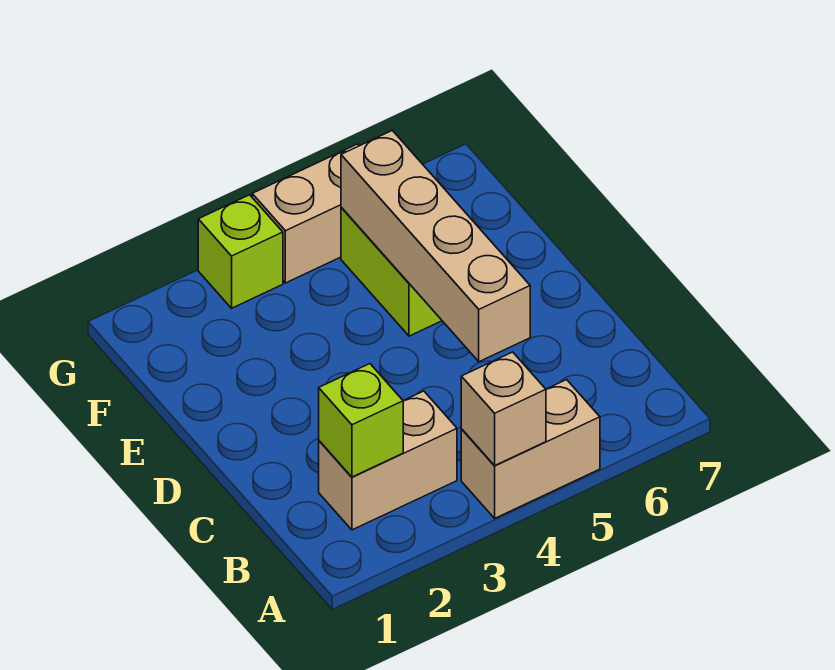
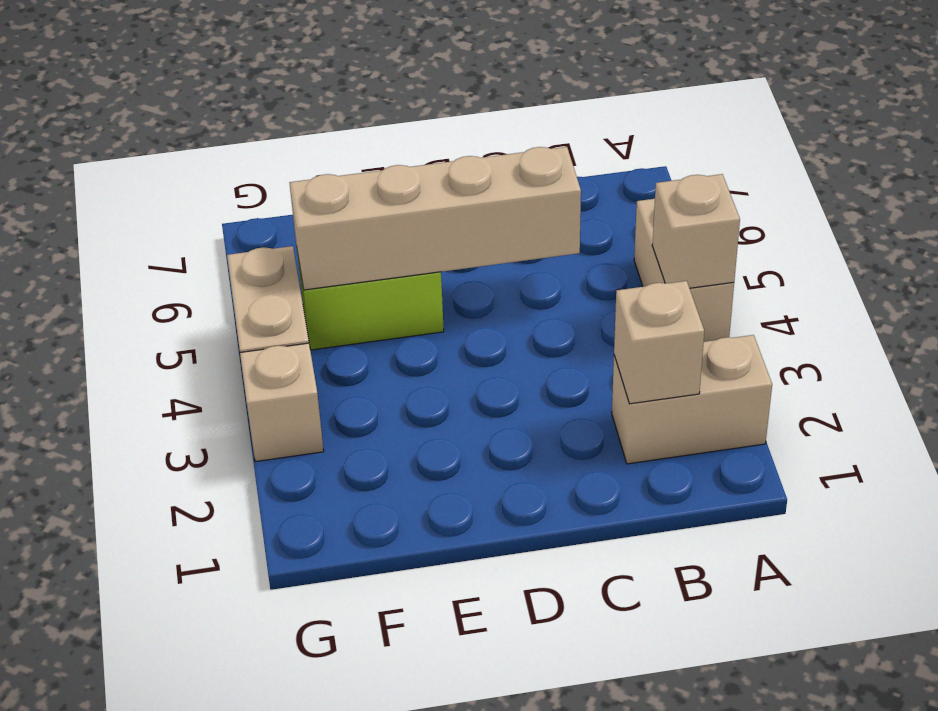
tan brick B2:B3 level 1 -> tan brick A2:B2 level 1
lime brick B2 level 2 -> tan brick B2 level 2
lime brick G3 level 1 -> tan brick G3 level 1

